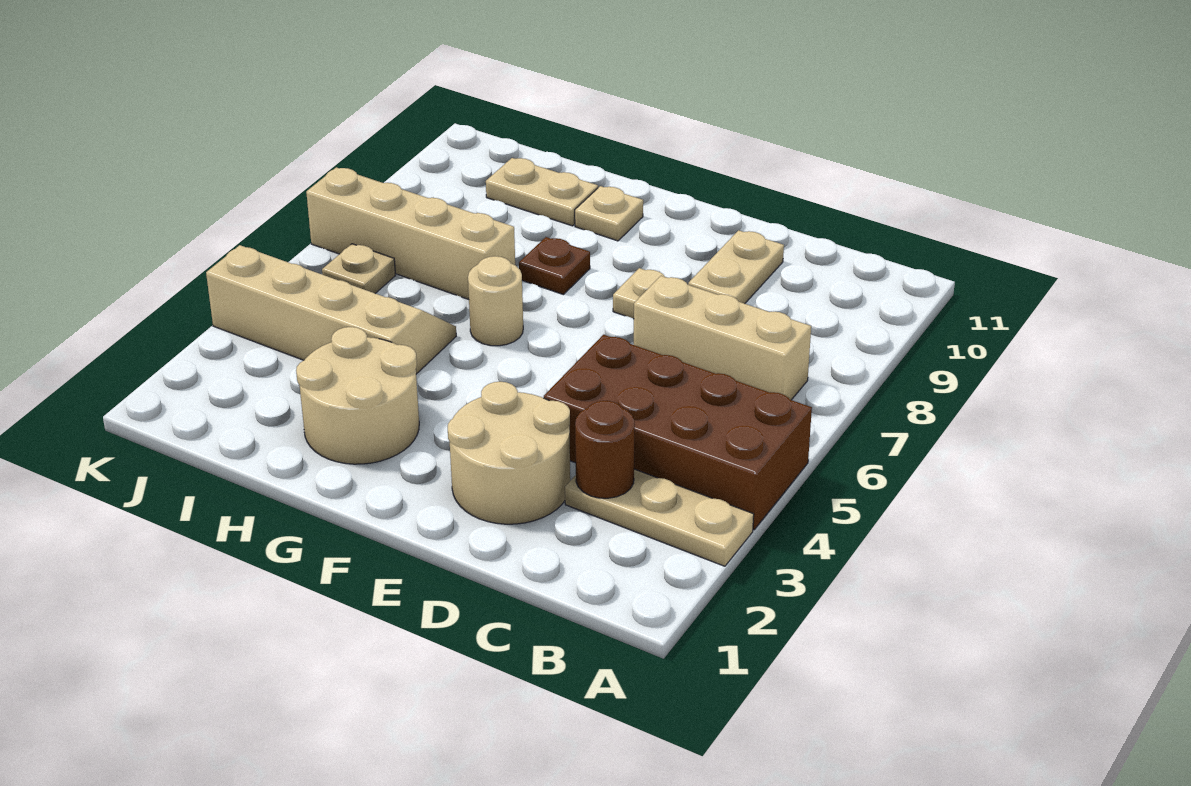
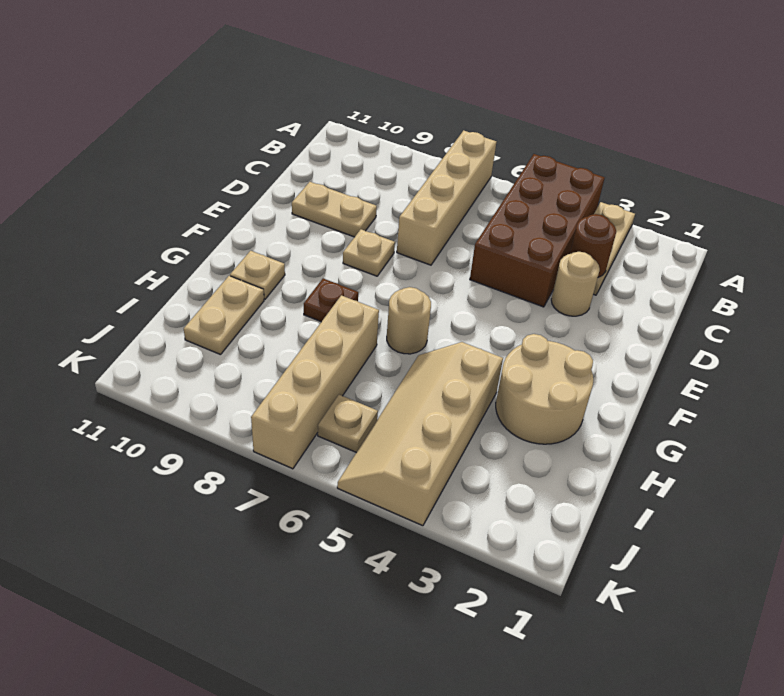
tan brick B7:D7 level 1 -> tan brick A7:D7 level 1
tan round brick D2:E3 level 1 -> tan round brick D3 level 1

